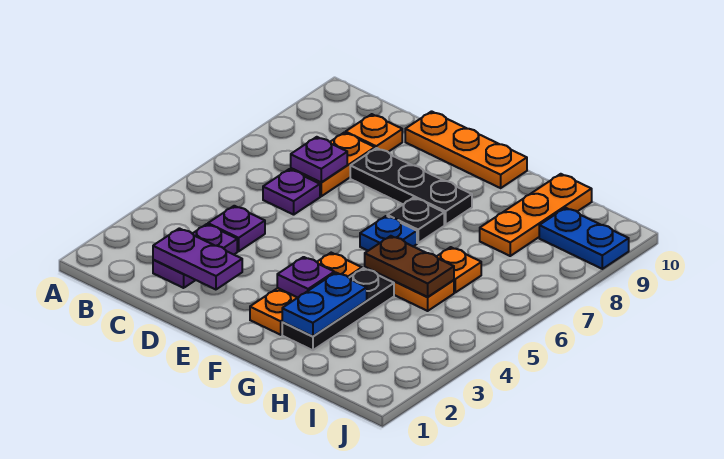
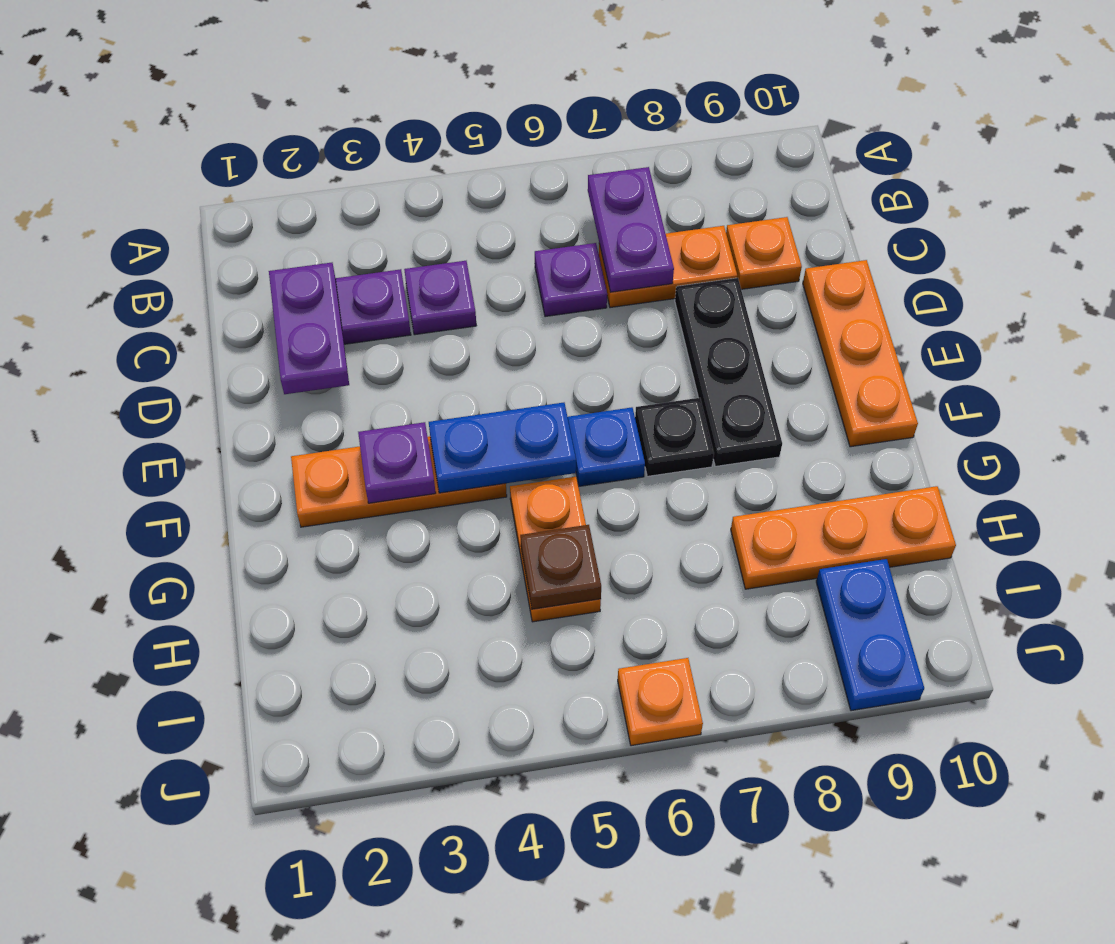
purple plate C7 level 2 -> purple plate B7:C7 level 2
black plate G2:G4 level 1 -> none
blue plate G2:G3 level 2 -> blue plate F4:F5 level 2
brown plate G5:H5 level 2 -> brown plate H5 level 2
orange plate H6 level 1 -> orange plate J6 level 1

